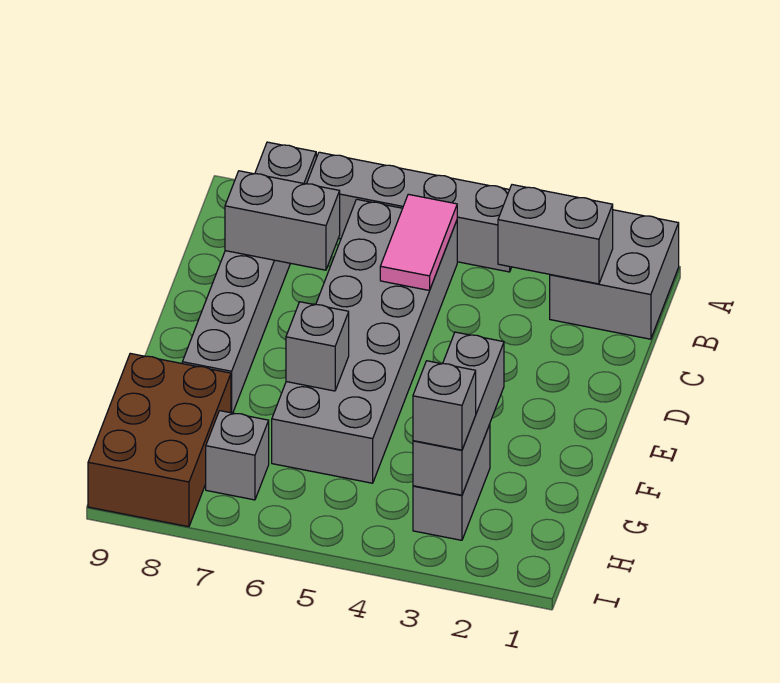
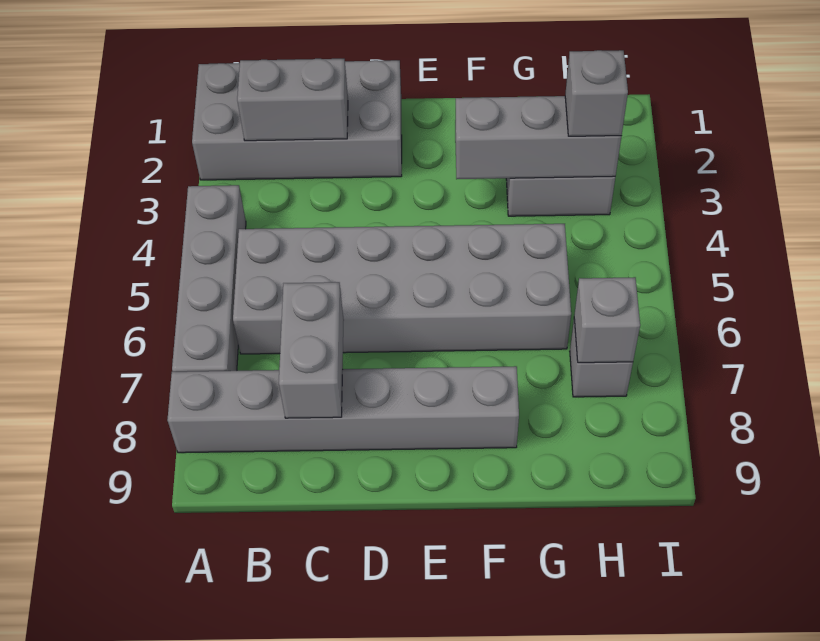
grey brick A1:B2 level 1 -> grey brick A1:D2 level 1
grey brick B2:B3 level 2 -> grey brick B2:C2 level 2
pink tile B5:C5 level 2 -> none
grey brick F6 level 2 -> grey brick H7 level 2
brown brick G8:I9 level 1 -> none

